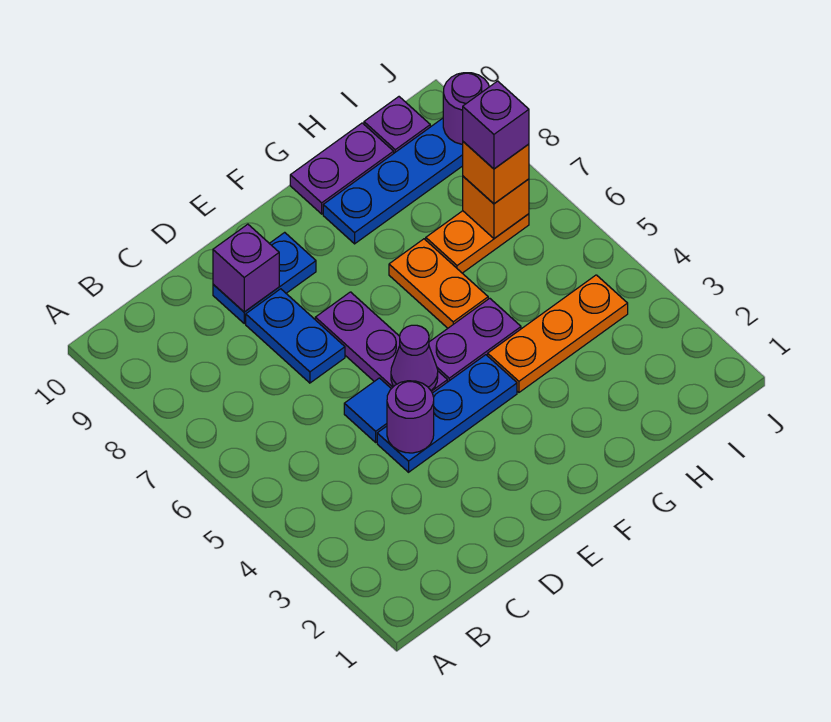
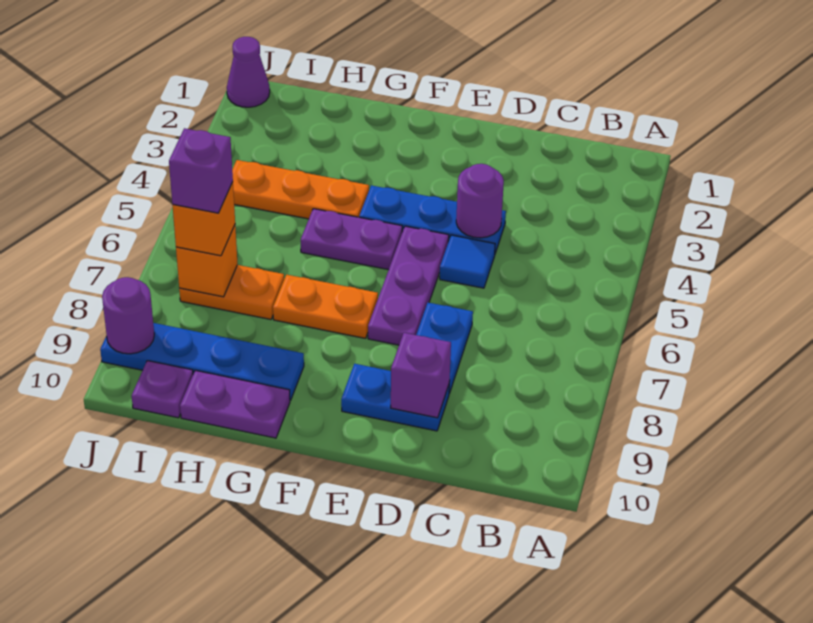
purple cone E5 level 2 -> purple cone J1 level 1
orange plate G6:G7 level 1 -> orange plate F7:G7 level 1

